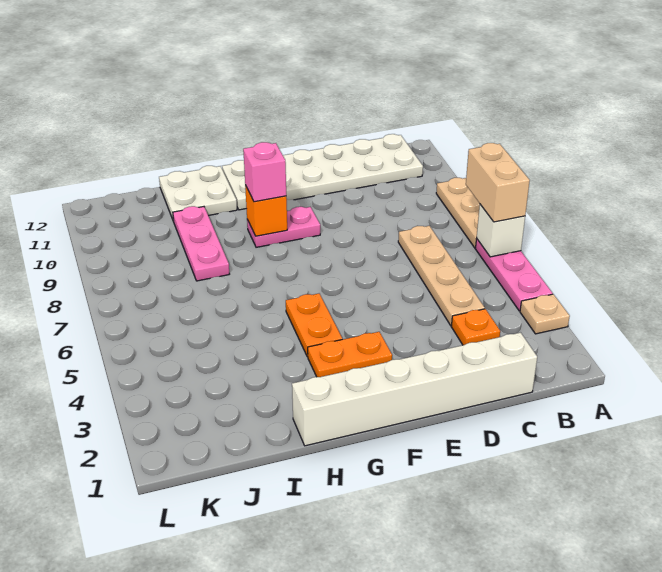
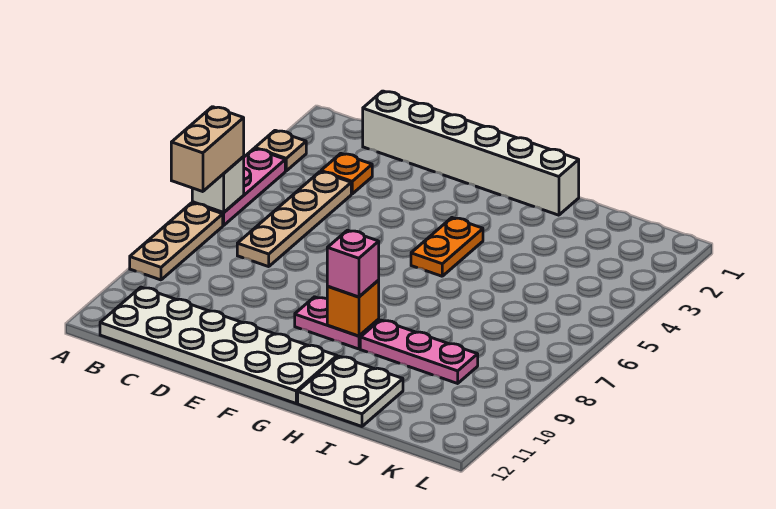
orange plate F3:G3 level 1 -> none
pink plate I8:I10 level 1 -> pink plate H9:J9 level 1

